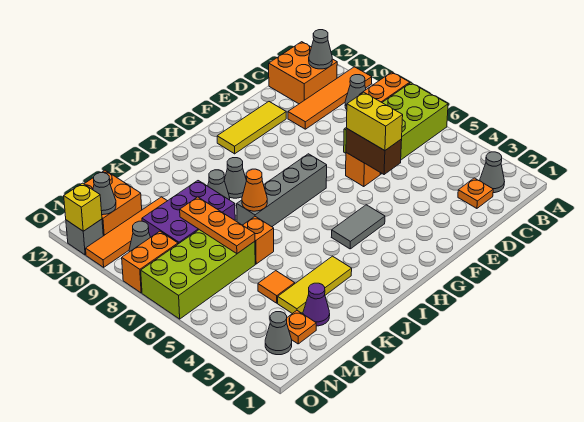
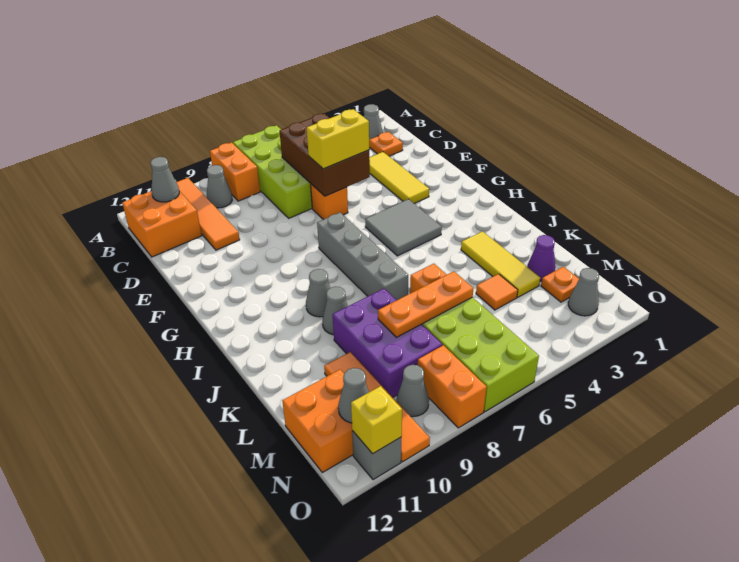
brown brick E5:E6 level 2 -> brown brick C5:E6 level 2
yellow tile E11:G11 level 1 -> yellow tile D3:F3 level 1
grey tile G4:H4 level 1 -> grey tile G4:H5 level 1
orange cone J7 level 2 -> none

